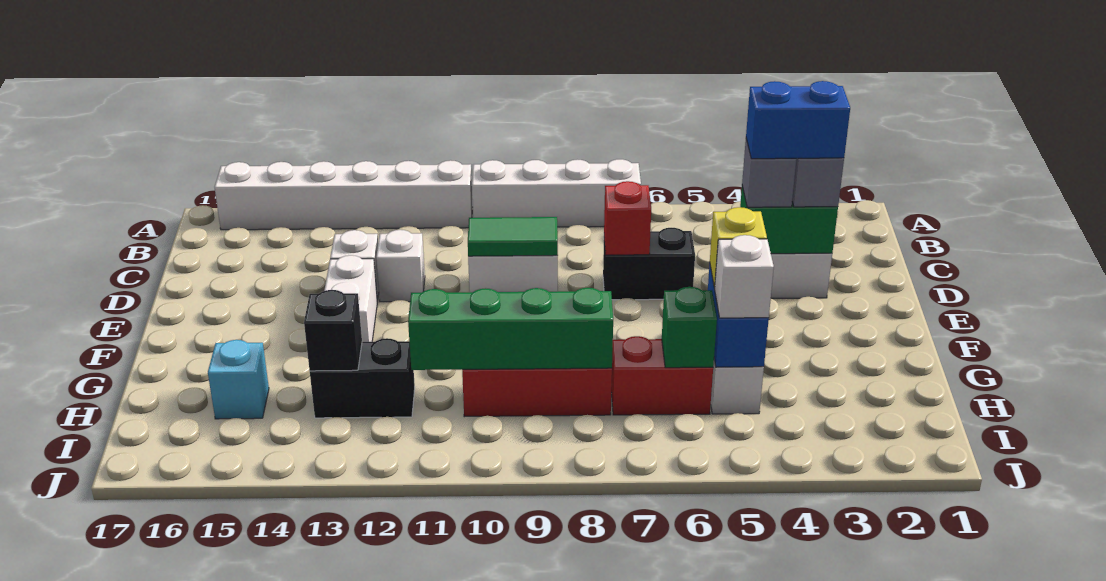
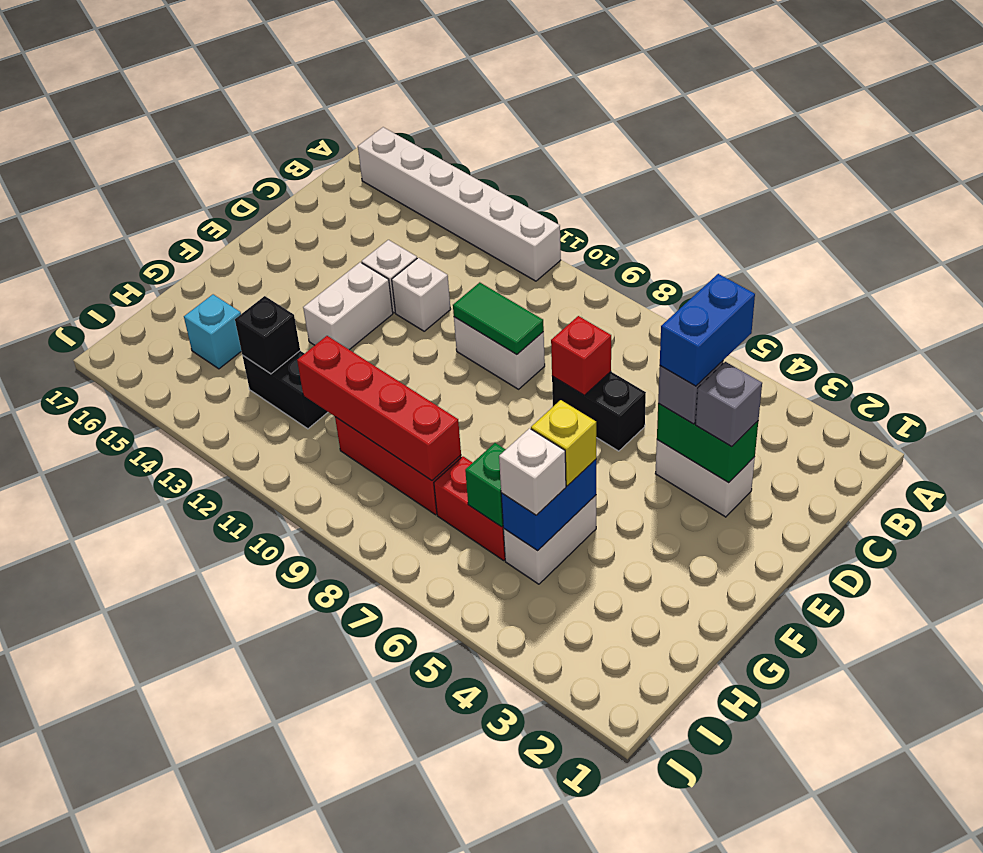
white brick A7:A10 level 1 -> none
blue brick D3:D4 level 4 -> blue brick C4:D4 level 4
green brick H8:H11 level 2 -> red brick H8:H11 level 2

